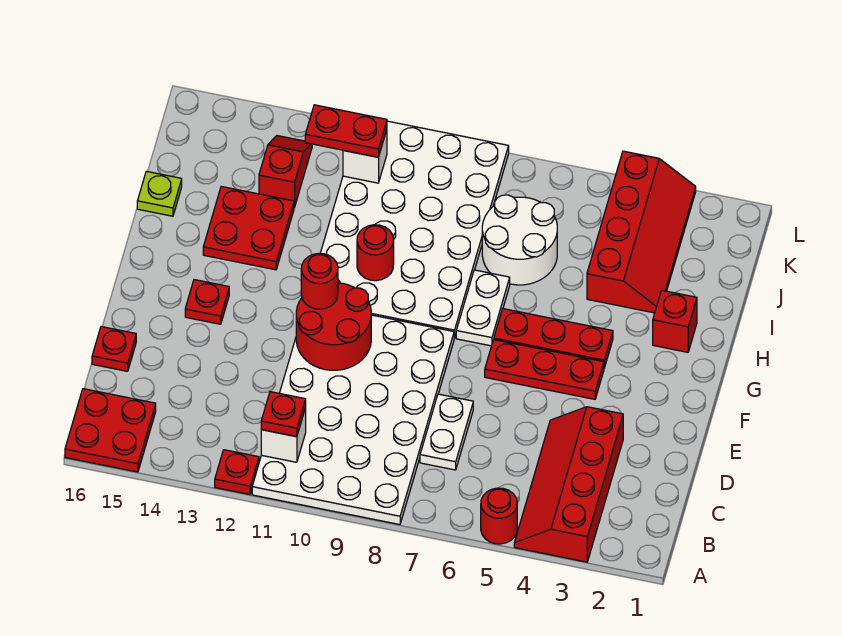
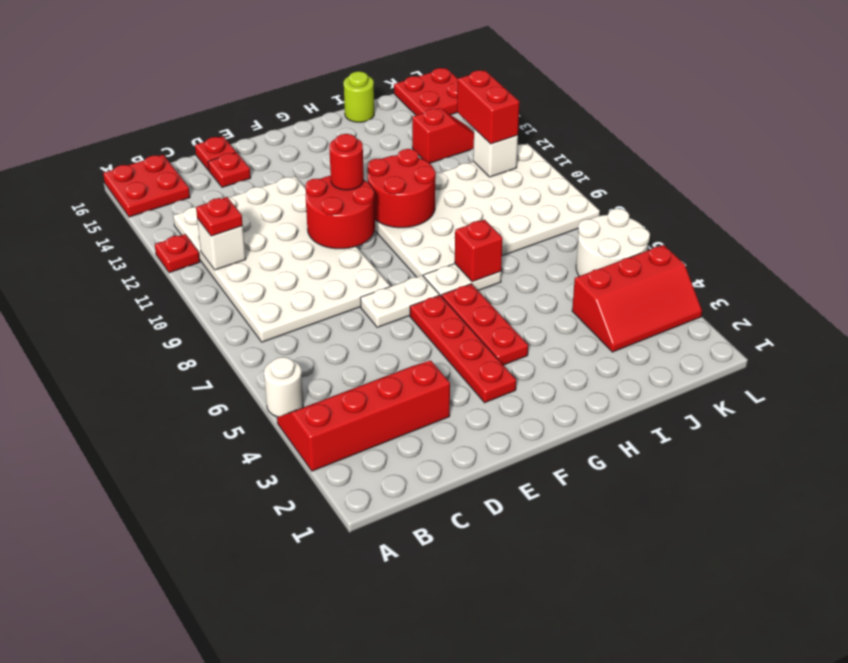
red round brick A5 level 1 -> white round brick A5 level 1
white plate A8:F11 level 1 -> white plate B8:E13 level 1
white plate C7:D7 level 1 -> white plate E7:F7 level 1
red plate F4:F6 level 1 -> red plate F3:F6 level 1
red plate F14 level 1 -> red plate D15 level 1
red brick H2 level 1 -> red brick H7 level 2
red round brick H10 level 2 -> red round brick G10:H11 level 2
red plate H13:I14 level 1 -> red plate K15:L16 level 1
red slope I3:L4 level 1 top 4 -> red slope J3:L4 level 1 top 4
white round brick I6:J7 level 1 -> white round brick K5:L6 level 1
lime plate I16 level 1 -> lime round brick I16 level 1
red plate K11:K12 level 3 -> red brick K11:K12 level 3

